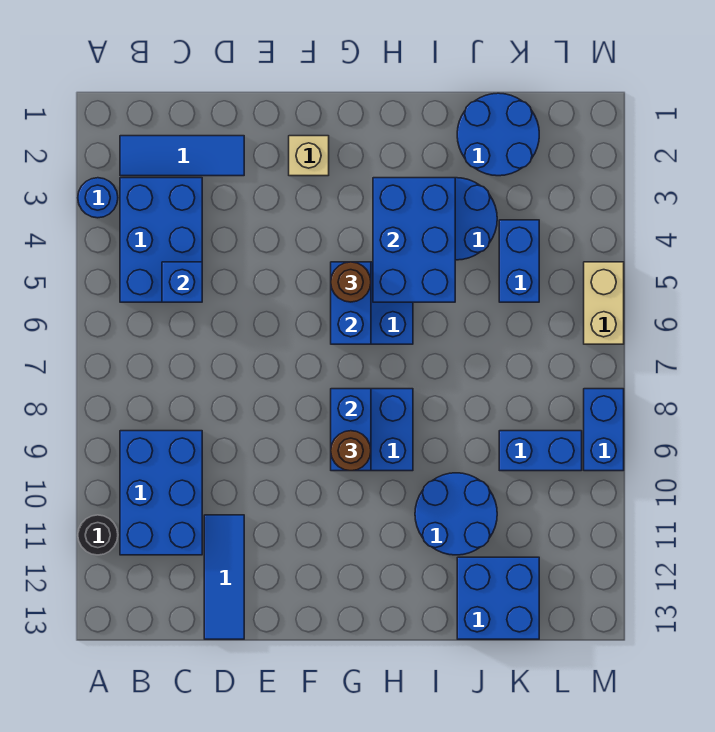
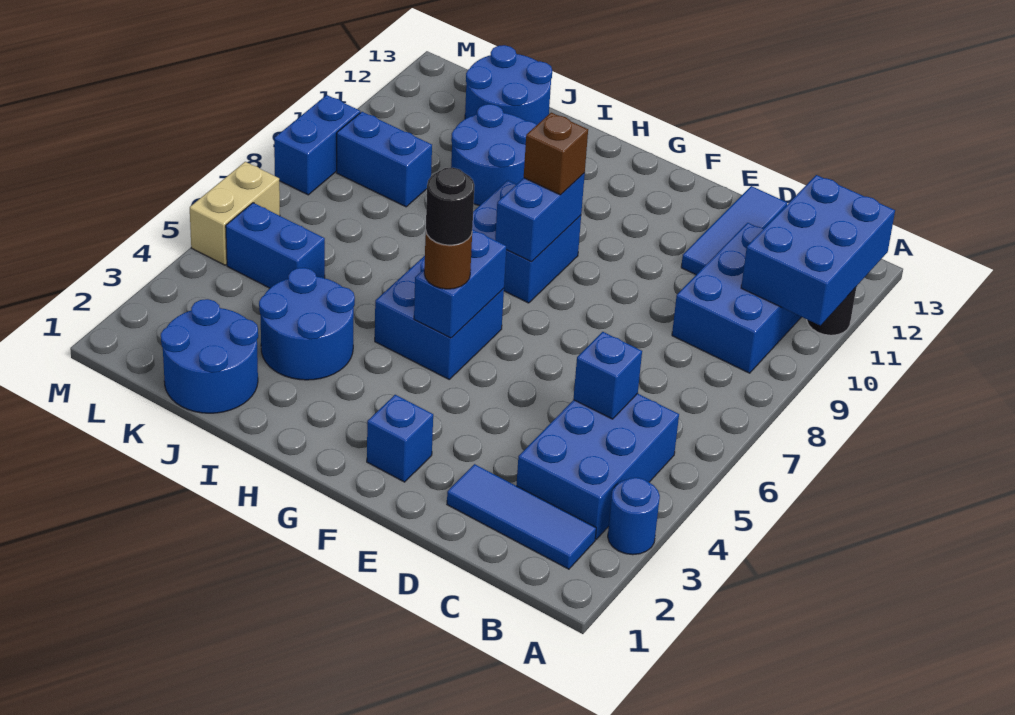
tan brick F2 level 1 -> blue brick F2 level 1
none -> black round brick G5 level 4
brown round brick G9 level 3 -> brown brick G9 level 3
blue brick H3:I5 level 2 -> blue brick A10:B12 level 2
blue brick J12:K13 level 1 -> blue round brick J12:K13 level 1
blue brick K4:K5 level 1 -> blue brick K5:L5 level 1

